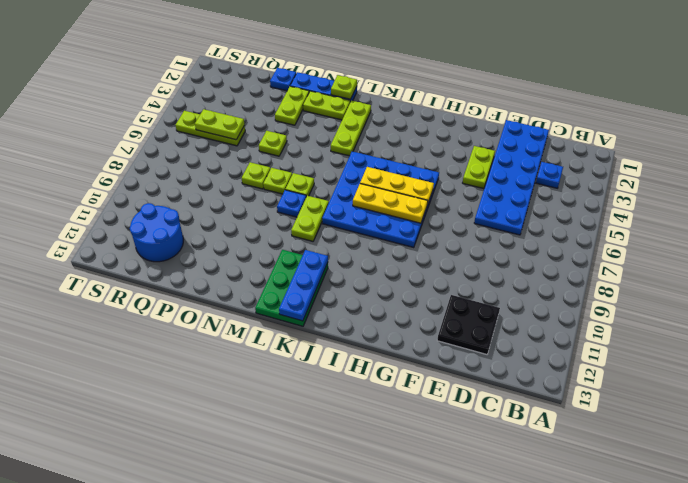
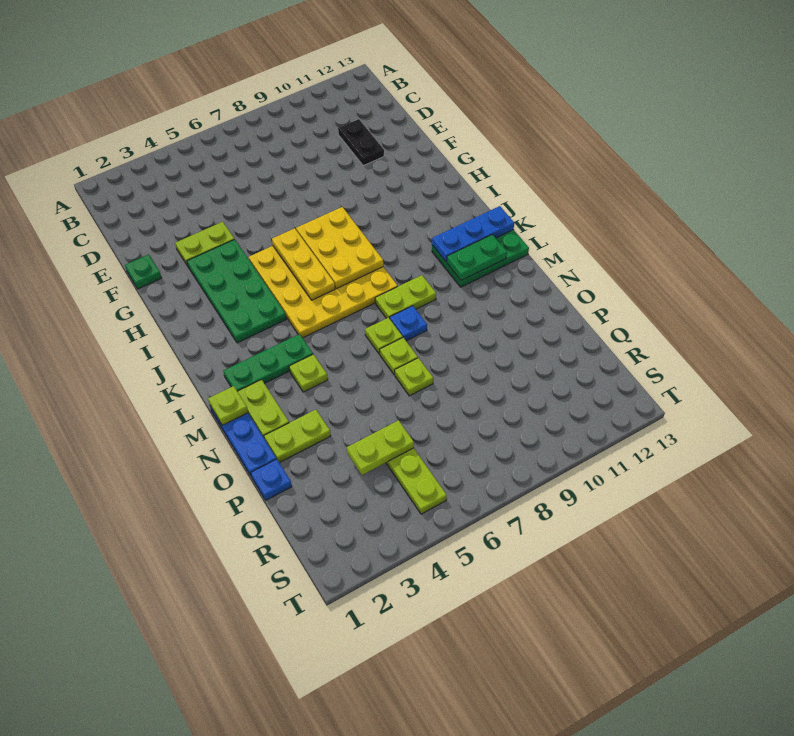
blue plate C3 level 1 -> none
blue plate D1:E6 level 1 -> none
black plate D11:E12 level 1 -> black plate D11:E11 level 1
none -> green plate F1 level 1
none -> green plate G3:J4 level 1
blue plate H5:K8 level 1 -> yellow plate H5:K8 level 1
yellow plate H7:J7 level 2 -> yellow plate H7:J8 level 2
lime plate L2:L4 level 1 -> green plate L2:L4 level 1
none -> green plate L11:L12 level 2
lime plate O5 level 1 -> lime plate M4 level 1
lime plate Q5:R5 level 2 -> lime plate Q4:Q5 level 2
blue round brick Q11:R12 level 1 -> none

